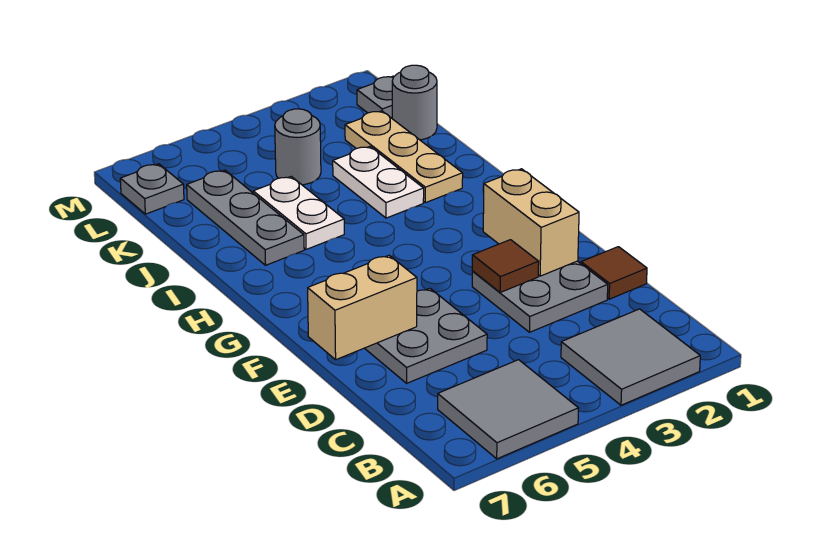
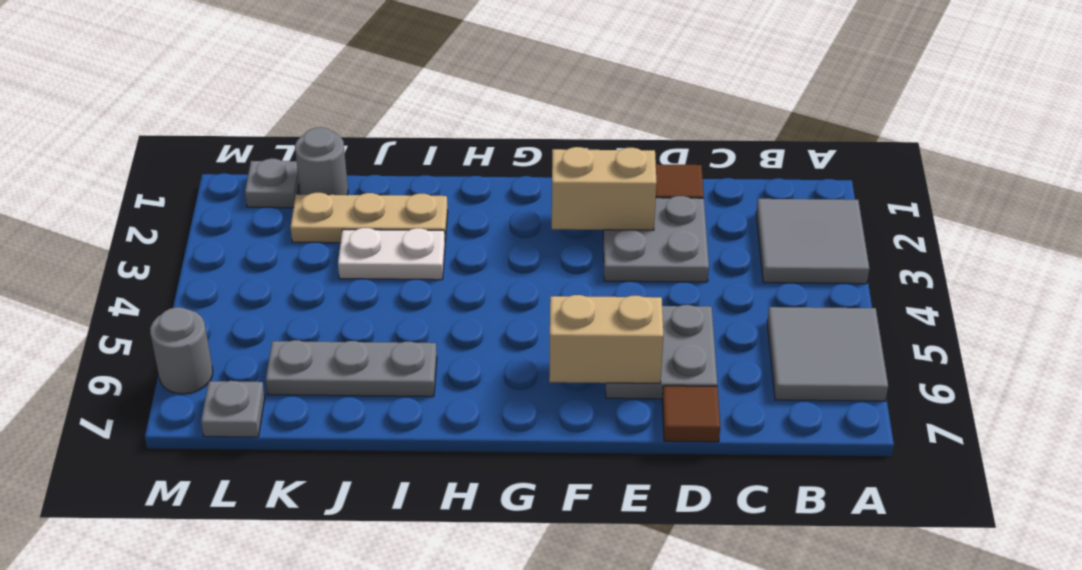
brown tile E3 level 2 -> brown tile D7 level 1
tan brick E6:E7 level 2 -> tan brick E6:F6 level 2
white plate I5:J5 level 1 -> none
grey round brick K4 level 1 -> grey round brick M6 level 1

